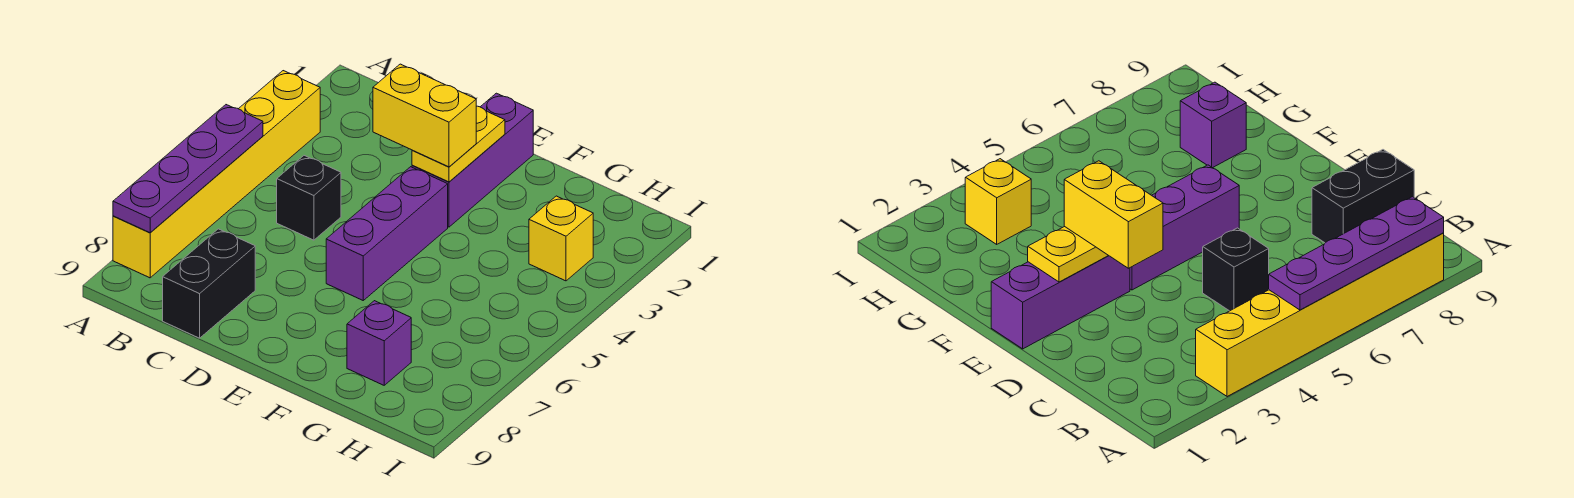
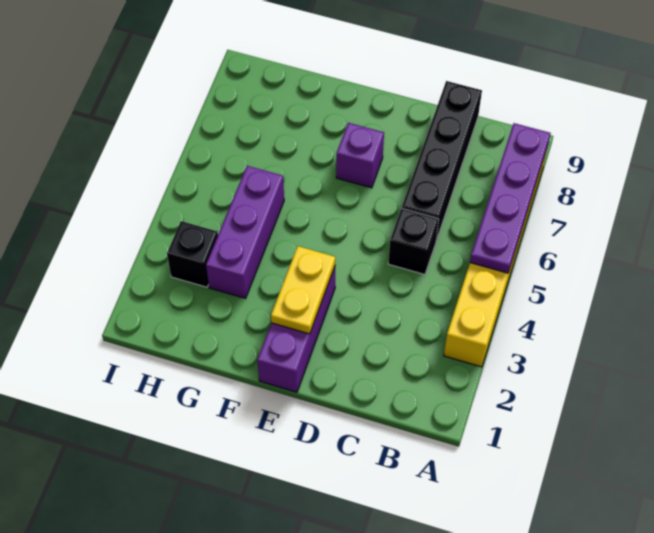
black brick C8:C9 level 1 -> black brick C6:C9 level 1
yellow brick D3:E3 level 3 -> none
purple brick E4:E6 level 1 -> purple brick G3:G5 level 1
purple brick G8 level 1 -> purple brick E7 level 1
yellow brick H3 level 1 -> black brick H3 level 1

